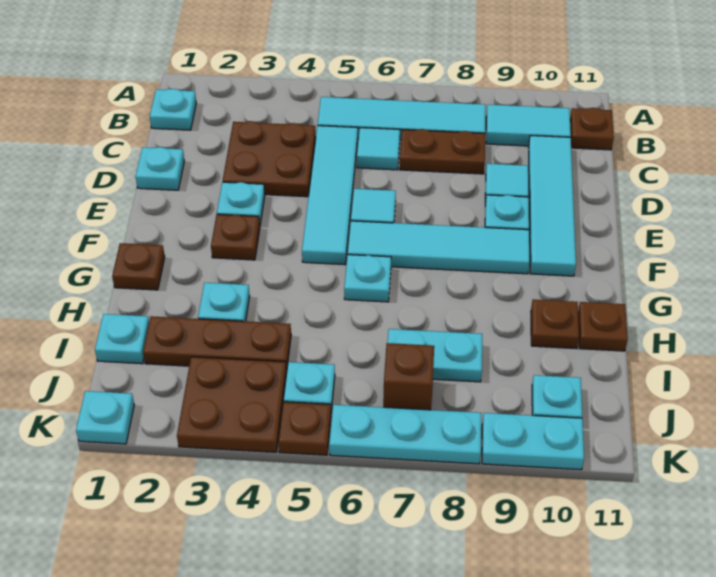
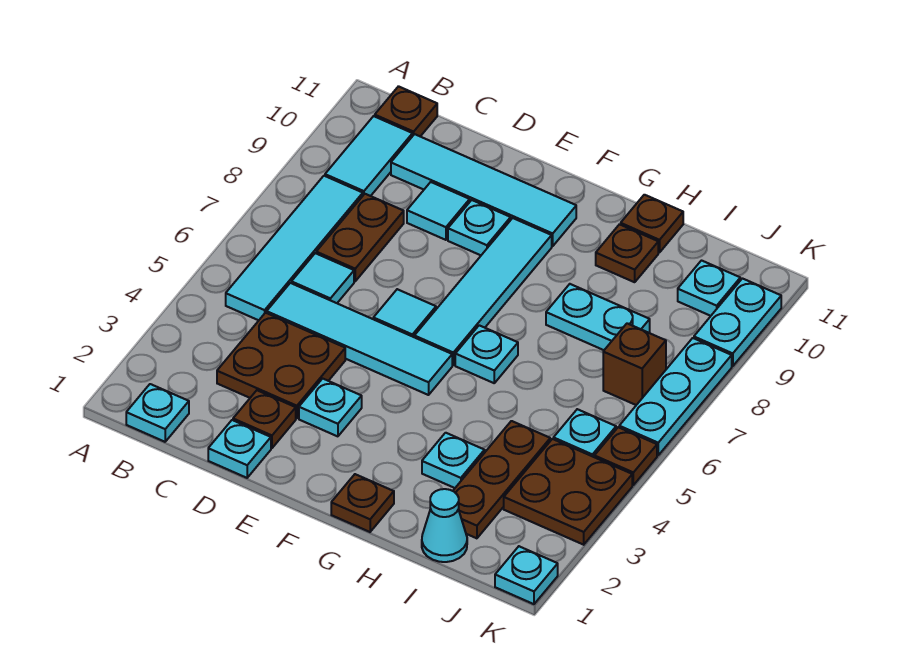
brown plate F3 level 1 -> brown plate D2 level 1
cyan plate I1 level 1 -> cyan cone I1 level 1
cyan plate I7:I8 level 1 -> cyan plate H8:I8 level 1

